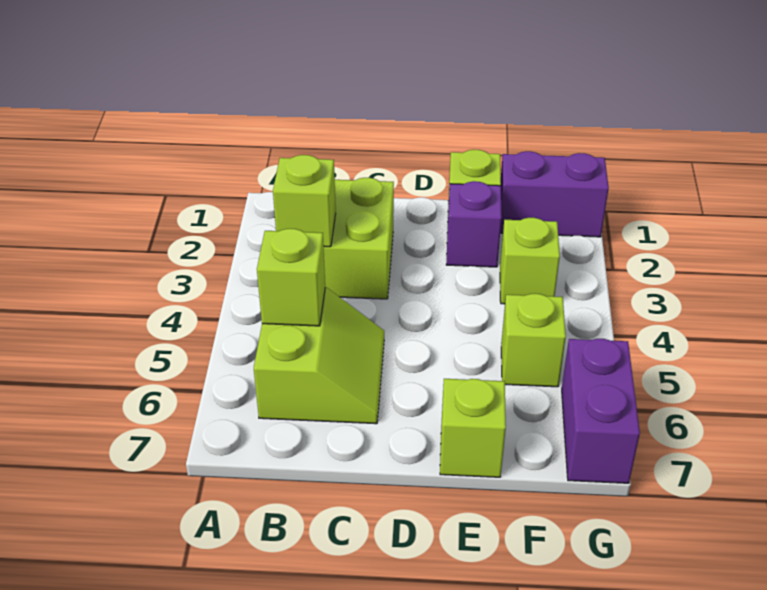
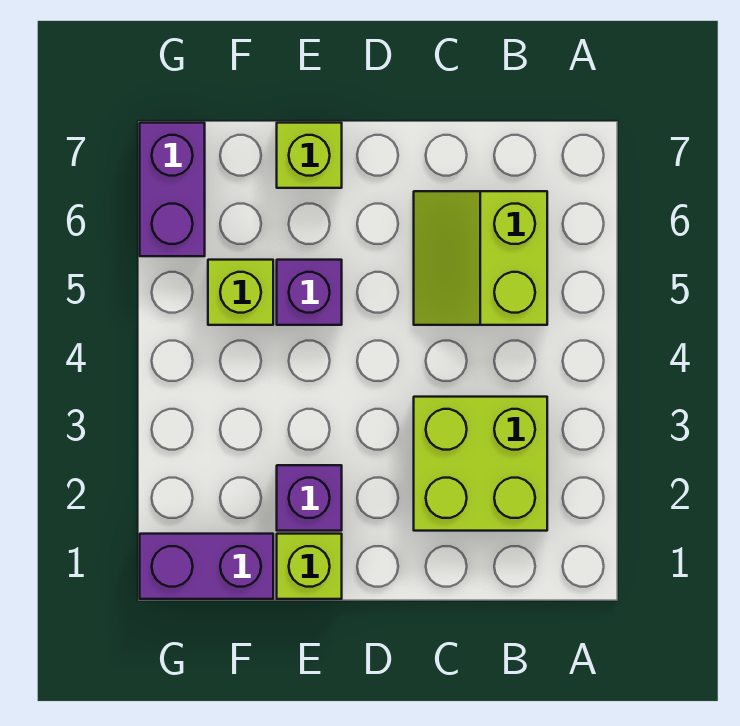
lime brick B3 level 2 -> none
lime brick B5 level 2 -> none
none -> purple brick E5 level 1
lime brick F3 level 1 -> none

